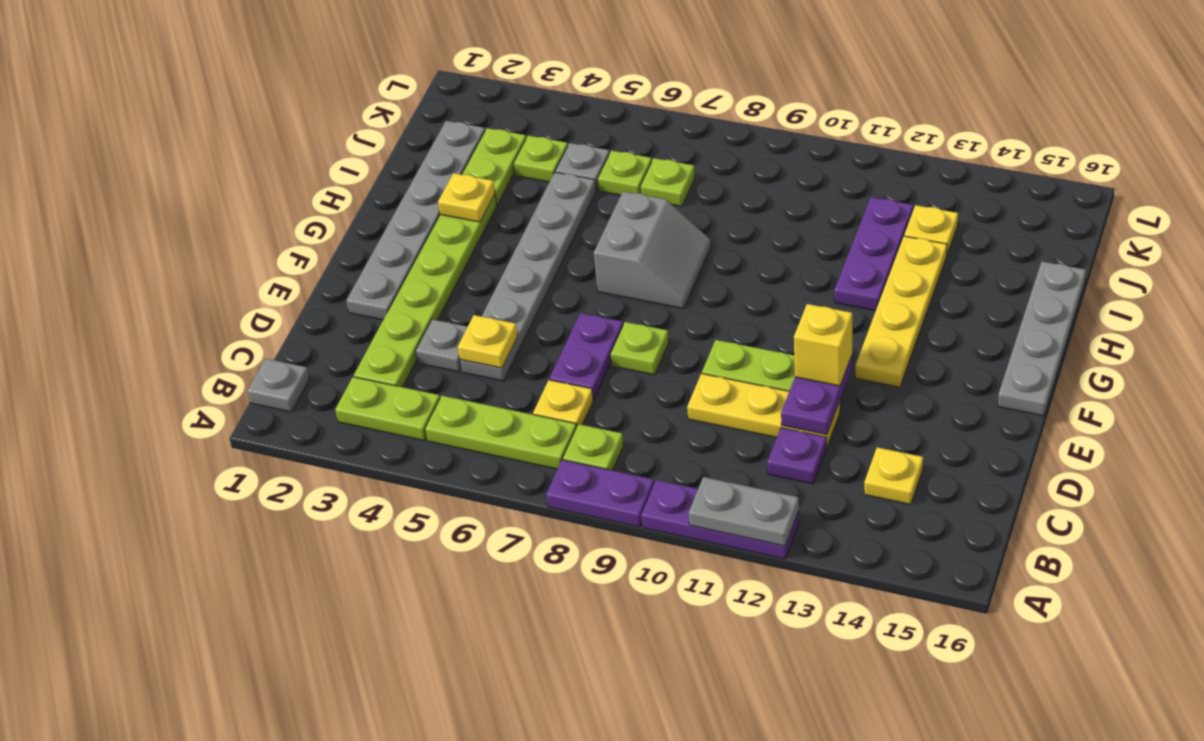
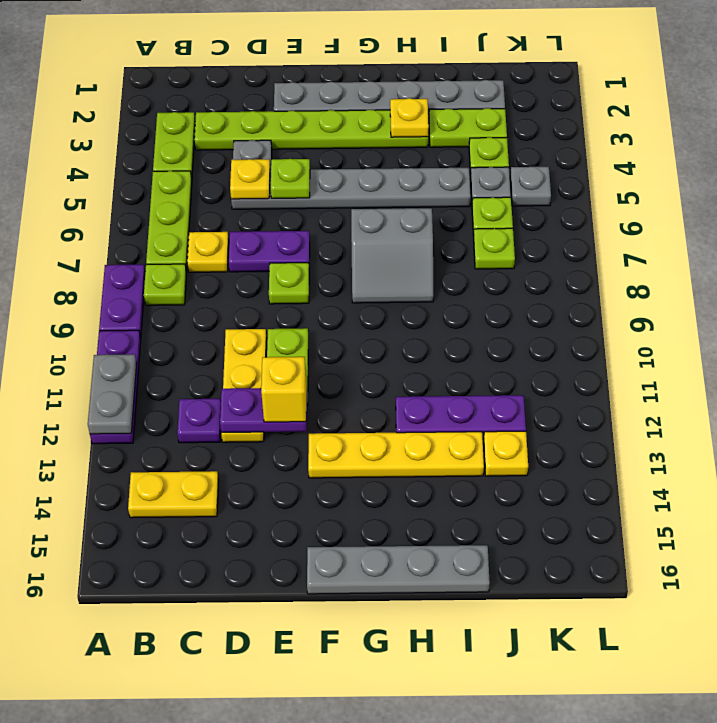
grey plate B1 level 1 -> grey plate K5 level 1
yellow plate C14 level 1 -> yellow plate B14:C14 level 1
none -> lime plate E5 level 2

